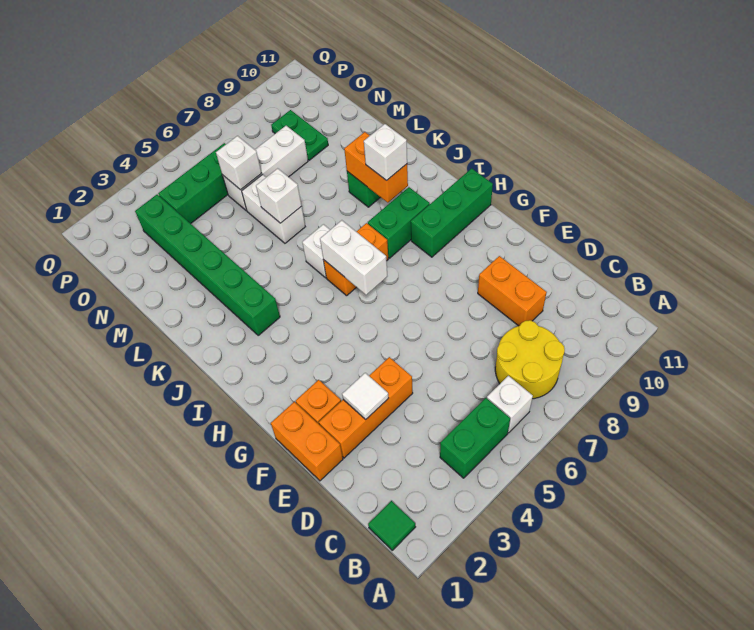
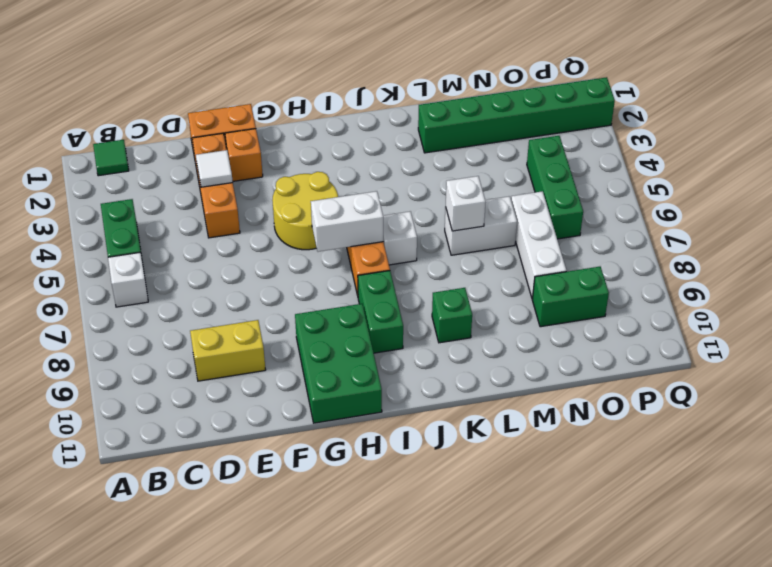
yellow round brick B7:C8 level 1 -> yellow round brick G4:H5 level 1
orange brick D9:E9 level 1 -> yellow brick D9:E9 level 1
green brick H9:H11 level 1 -> green brick G9:H11 level 1
green brick J3:O3 level 1 -> green brick L2:Q2 level 1
orange brick J9:K9 level 2 -> none
white brick J9 level 3 -> none
white brick N6 level 2 -> none
green plate N9:O9 level 1 -> green brick N9:O9 level 1

